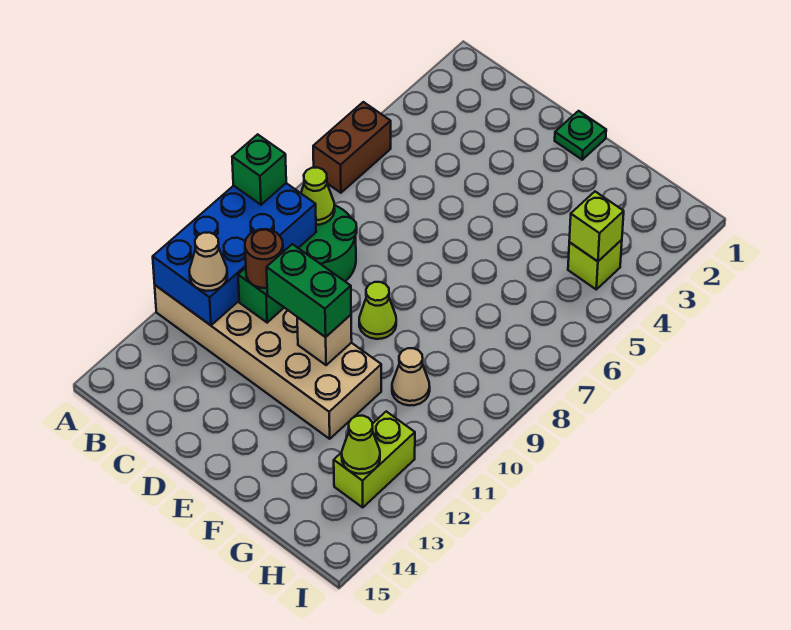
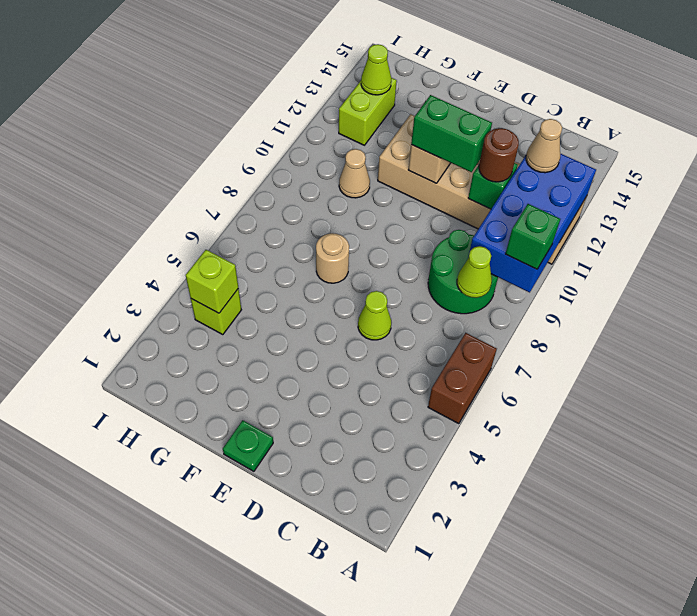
lime cone E9 level 1 -> lime cone D6 level 1
none -> tan round brick F7 level 1

